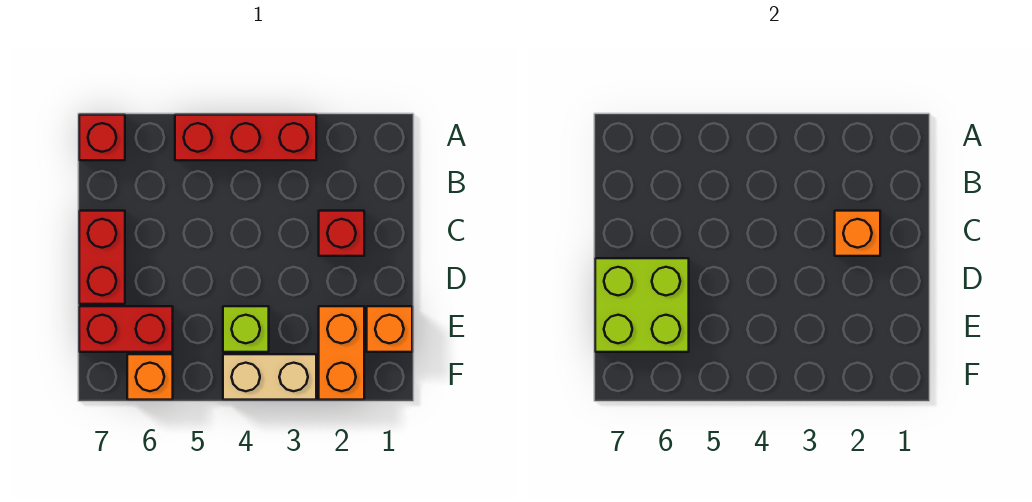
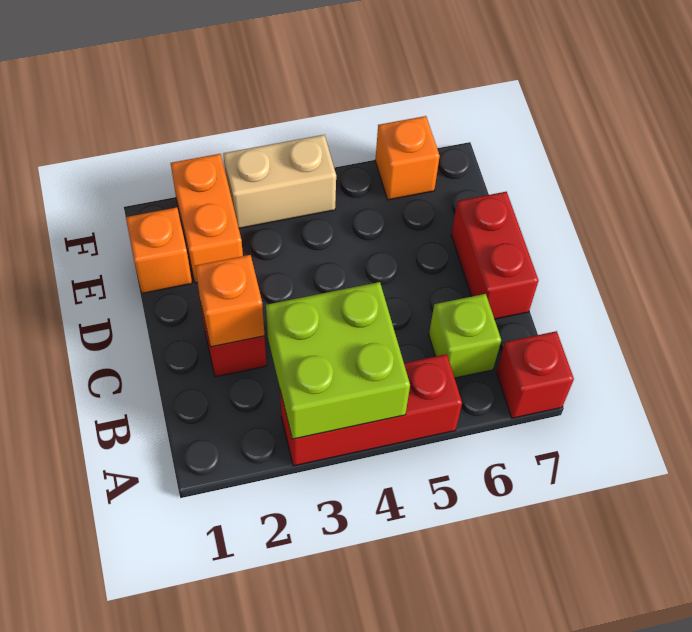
lime brick D6:E7 level 2 -> lime brick A3:B4 level 2
lime brick E4 level 1 -> lime brick B6 level 1
red brick E6:E7 level 1 -> none

